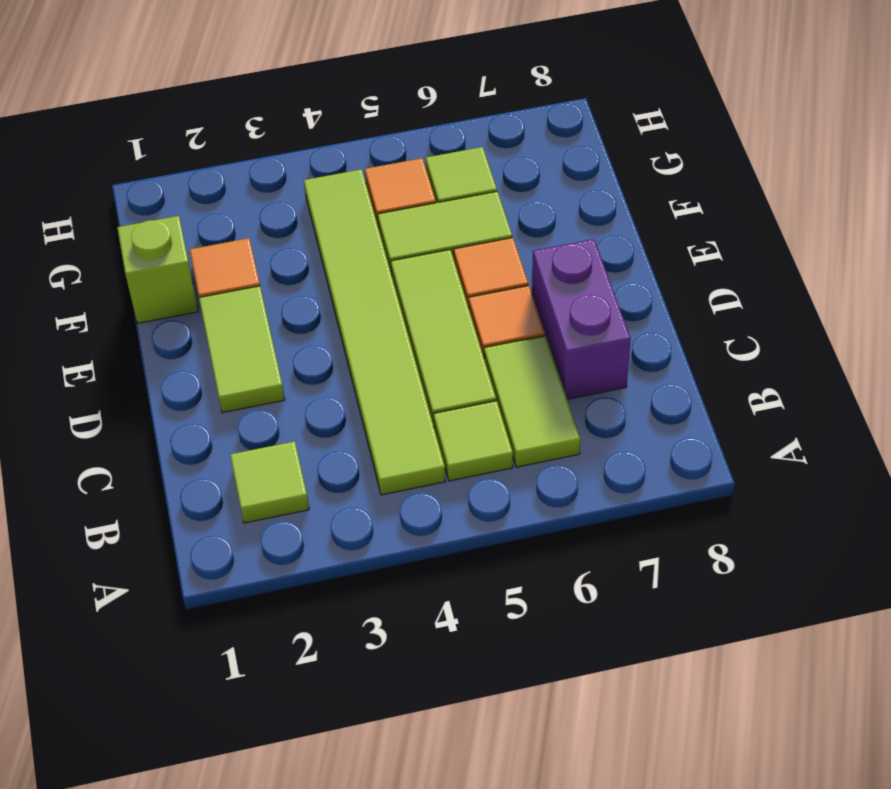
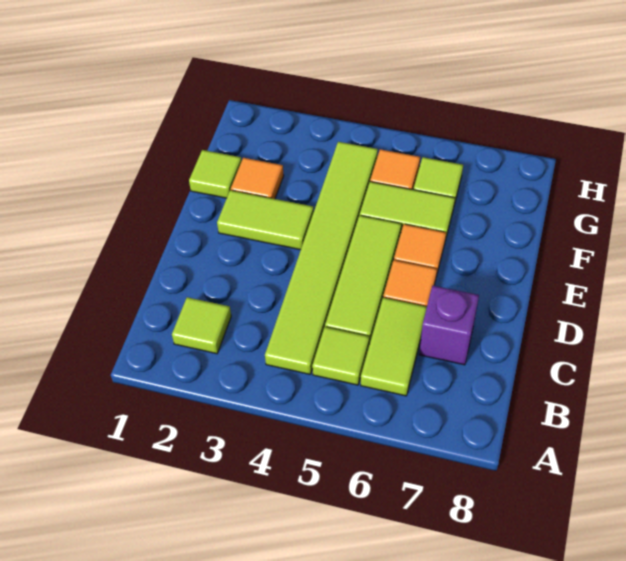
purple brick C7:D7 level 1 -> purple brick C7 level 1
lime tile D2:E2 level 1 -> lime tile E2:E3 level 1
lime brick F1 level 1 -> lime tile F1 level 1

